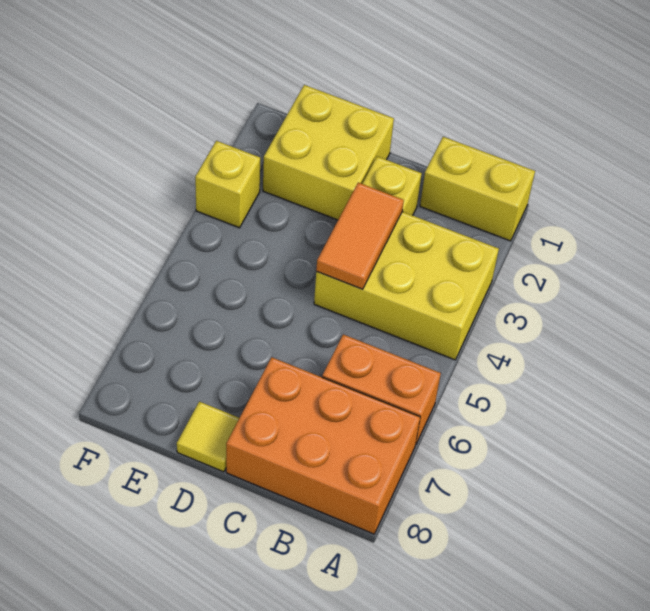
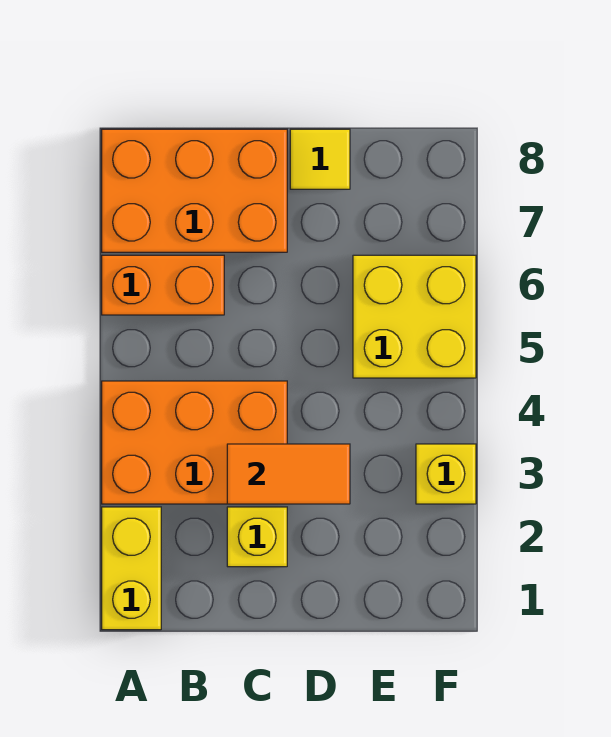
yellow brick A1:B1 level 1 -> yellow brick A1:A2 level 1
yellow brick A3:C4 level 1 -> orange brick A3:C4 level 1
orange tile C3:C4 level 2 -> orange tile C3:D3 level 2
yellow brick D1:E2 level 1 -> yellow brick E5:F6 level 1

